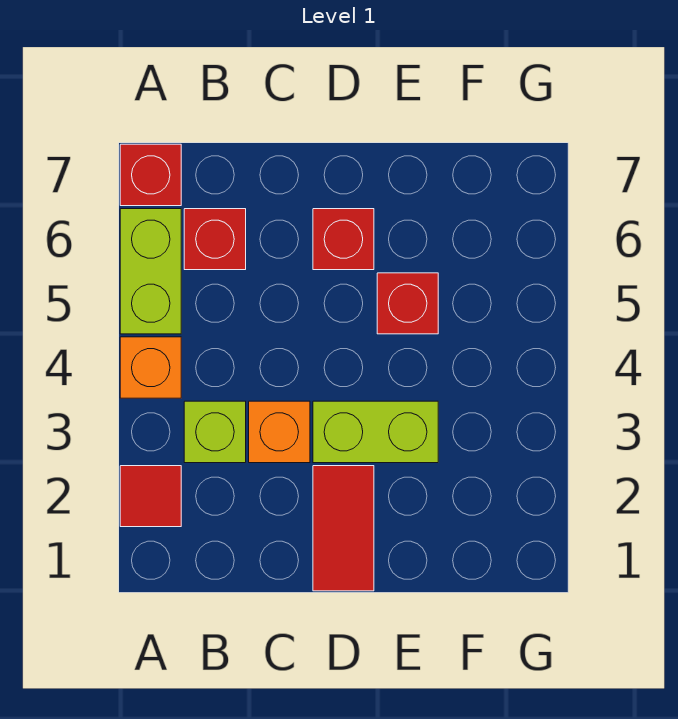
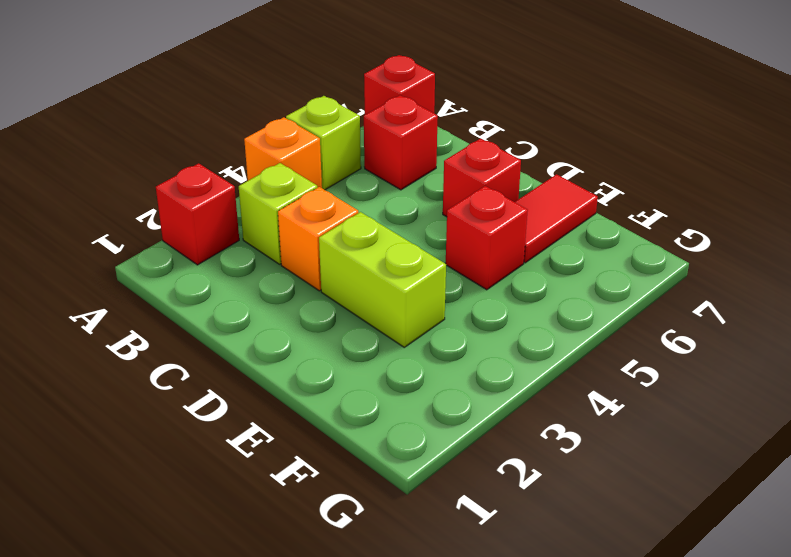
red tile A2 level 1 -> red brick A2 level 1
lime brick A5:A6 level 1 -> lime brick A5 level 1
red tile D1:D2 level 1 -> red tile E6:E7 level 1

